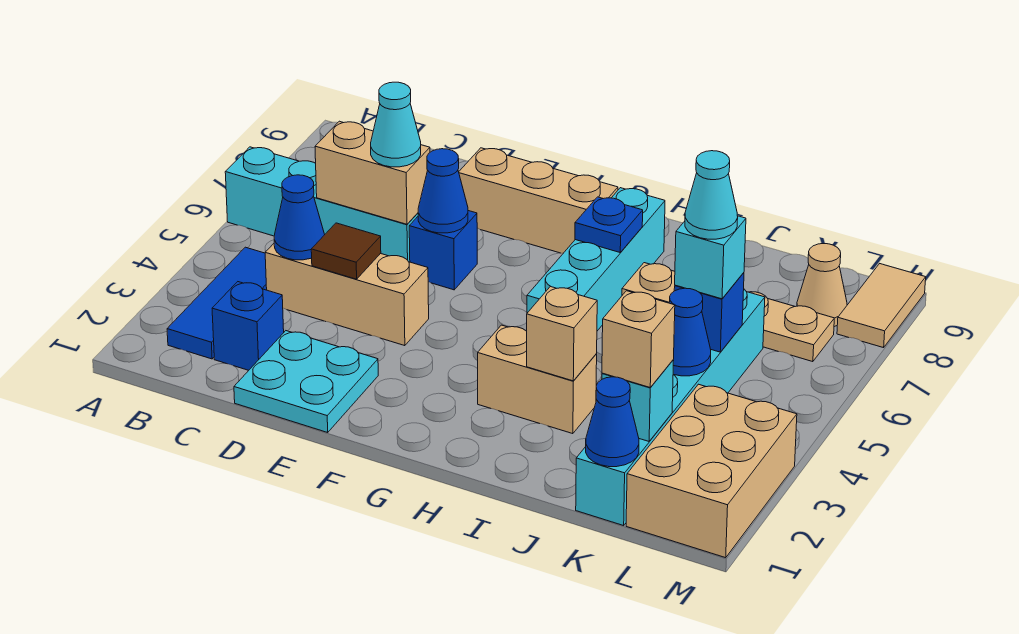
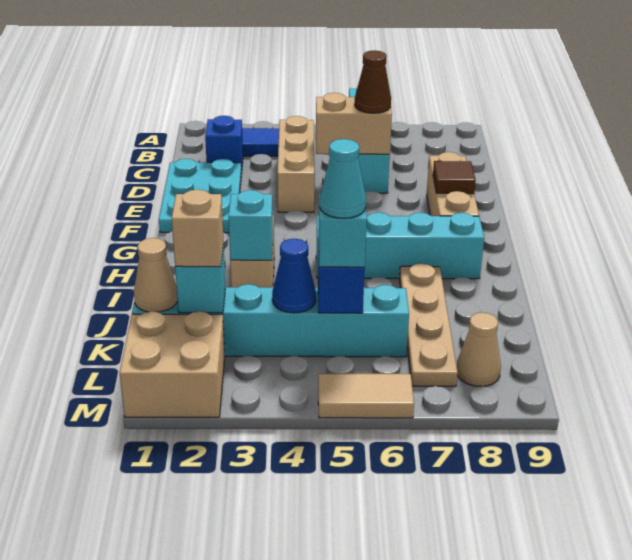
blue cone C4 level 2 -> none
tan brick C6:D6 level 2 -> tan brick D5:D6 level 2
cyan plate D1:E2 level 1 -> cyan plate D1:F2 level 1
brown tile D4 level 2 -> brown tile F8 level 2
cyan cone D6 level 3 -> brown cone D6 level 3
blue brick E6 level 1 -> none
blue cone E6 level 2 -> none
blue plate H7 level 2 -> none
tan brick I3 level 2 -> cyan brick I3 level 2
blue cone K1 level 2 -> tan cone K1 level 2
tan brick L1:M3 level 1 -> tan brick L1:M2 level 1
tan tile M8:M9 level 1 -> tan tile M5:M6 level 1

